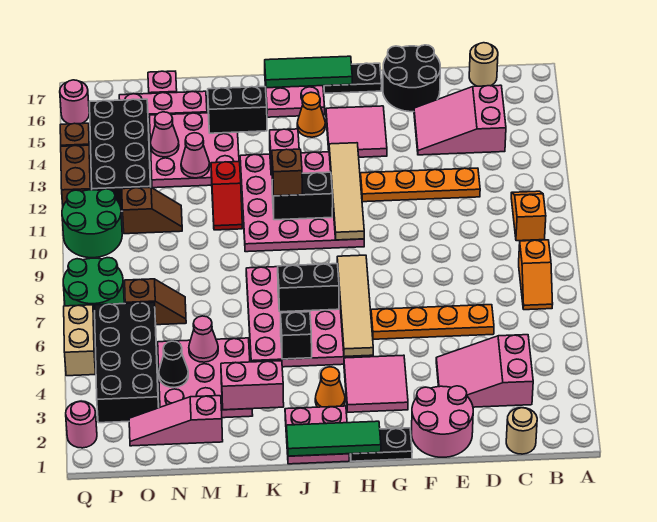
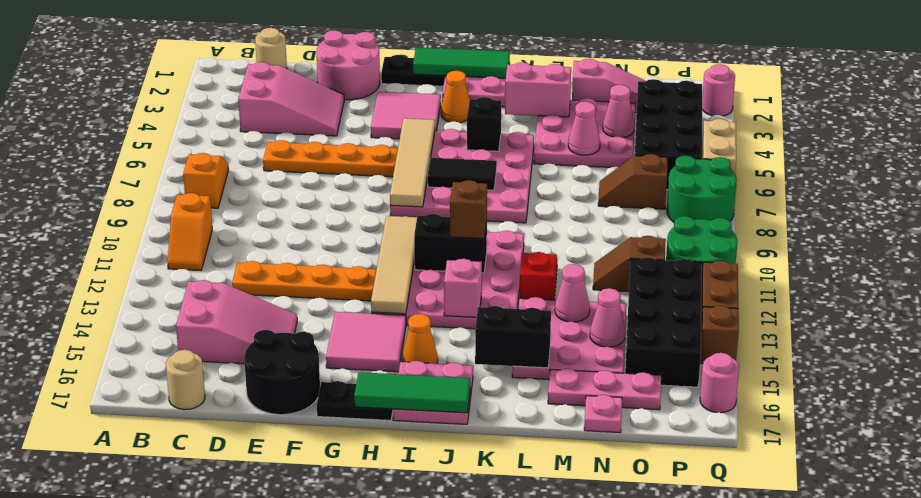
black brick I7:J7 level 2 -> black tile I7:J7 level 2
black cone N4 level 2 -> pink cone N4 level 2

